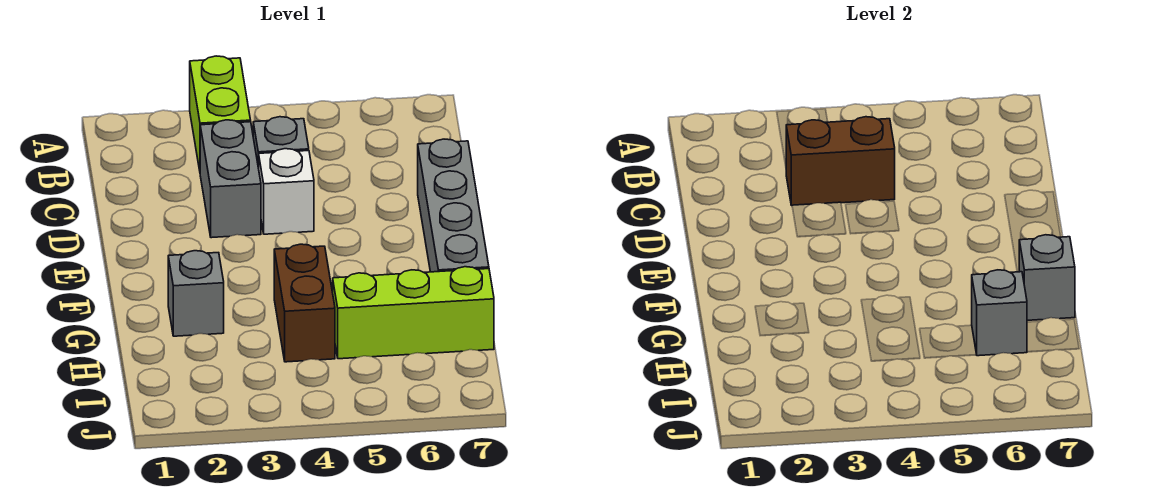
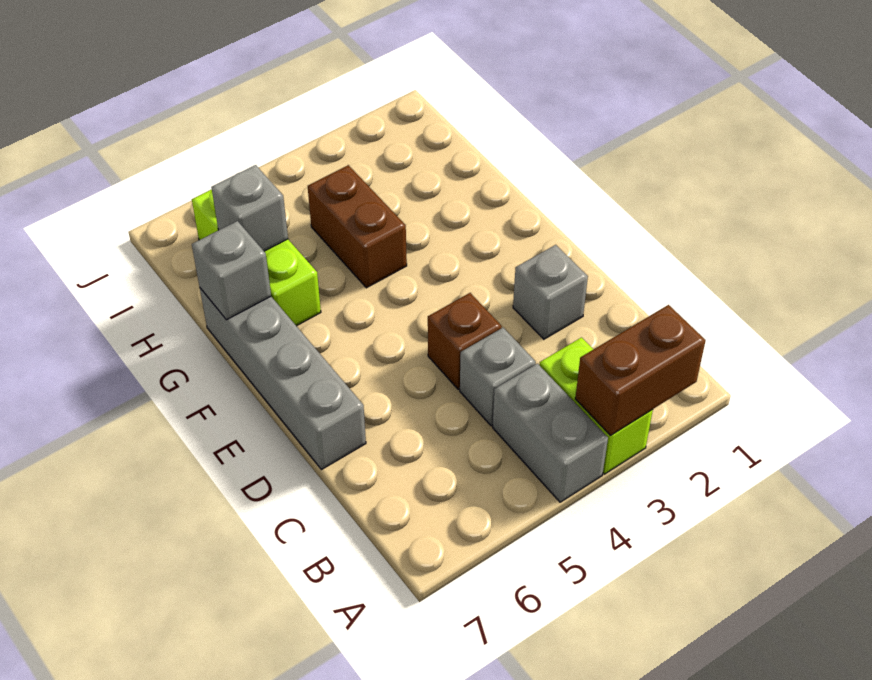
grey brick C3:D3 level 1 -> grey brick A4:B4 level 1
brown brick C3:C4 level 2 -> brown brick A2:A3 level 2
white brick D4 level 1 -> brown brick D4 level 1
grey brick G2 level 1 -> grey brick D2 level 1
lime brick H5:H7 level 1 -> lime brick G6:I6 level 1

